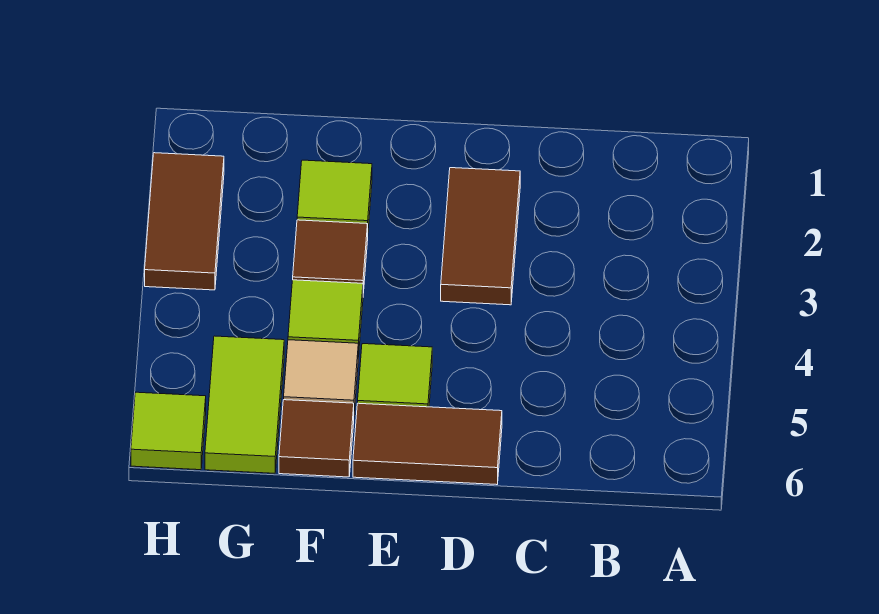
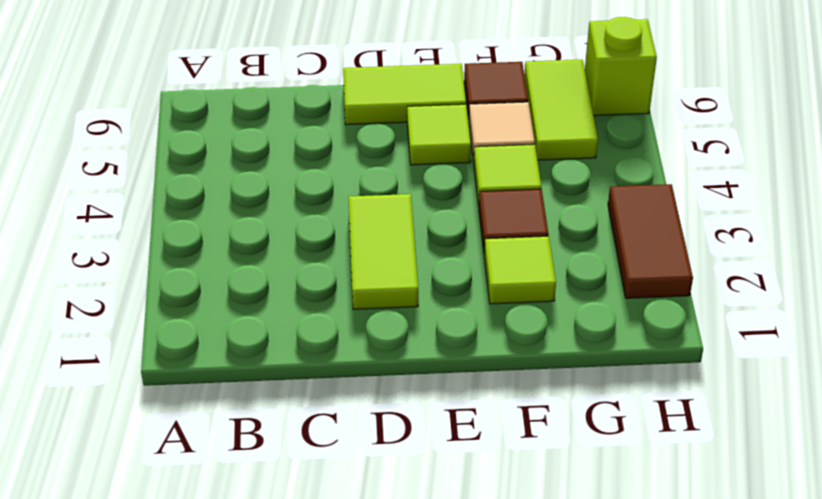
brown tile D2:D3 level 1 -> lime tile D2:D3 level 1
brown tile D6:E6 level 1 -> lime tile D6:E6 level 1
lime tile H6 level 1 -> lime brick H6 level 1

